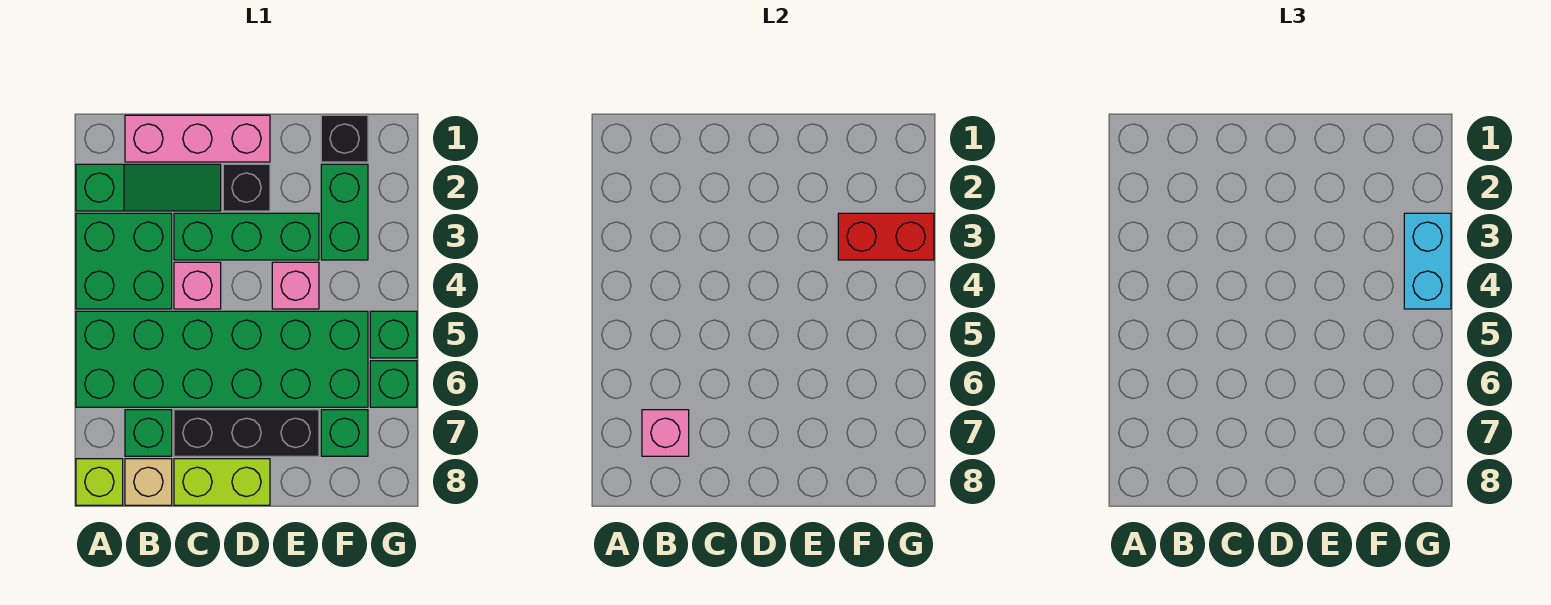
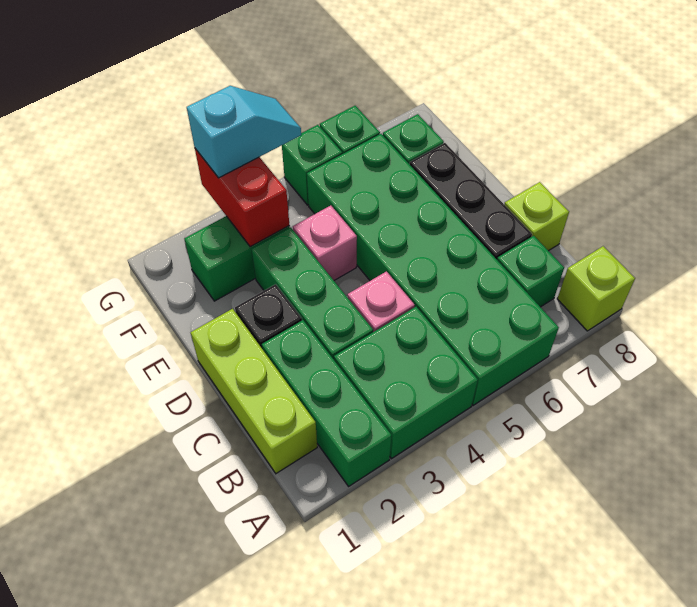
green slope A2:C2 level 1 top A -> green brick A2:C2 level 1
pink brick B1:D1 level 1 -> lime brick B1:D1 level 1
pink brick B7 level 2 -> none
tan brick B8 level 1 -> none
lime brick C8:D8 level 1 -> lime brick C8 level 1
black brick F1 level 1 -> none
cyan brick G3:G4 level 3 -> cyan slope G3:G4 level 3 top 3

